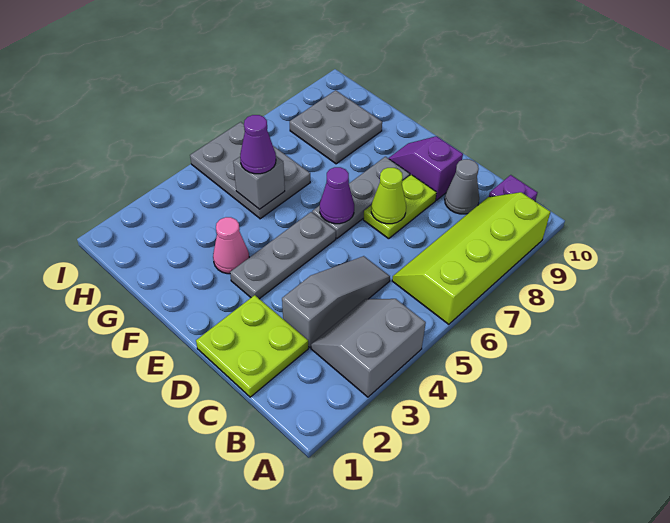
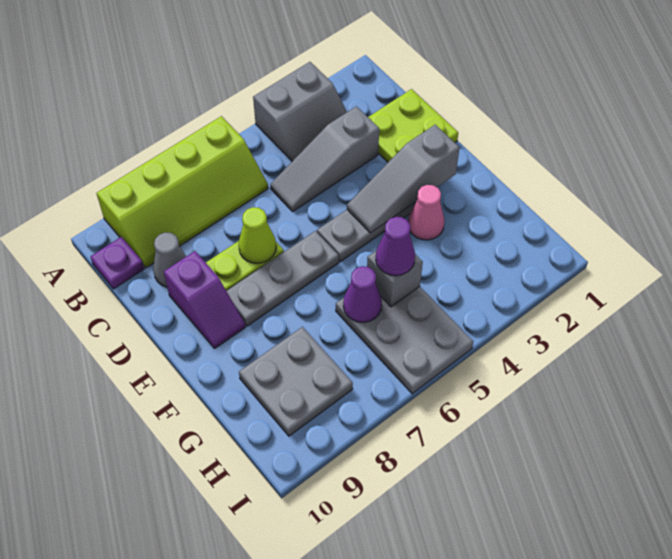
none -> grey slope E2:E4 level 2 top 2
purple cone E6 level 2 -> purple cone G6 level 2

